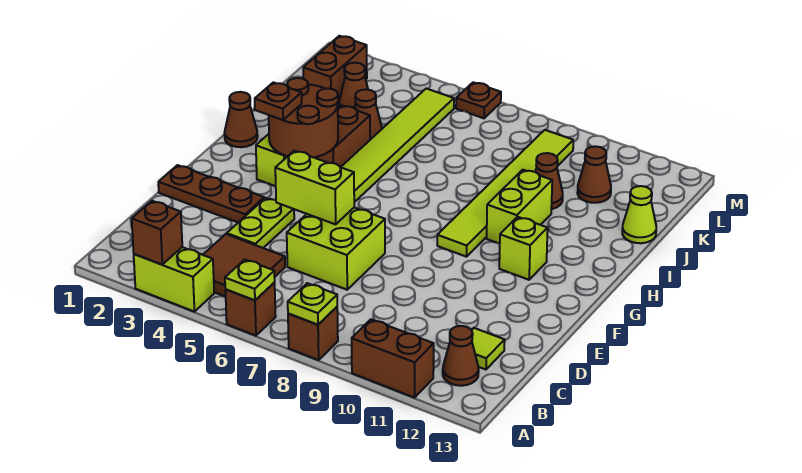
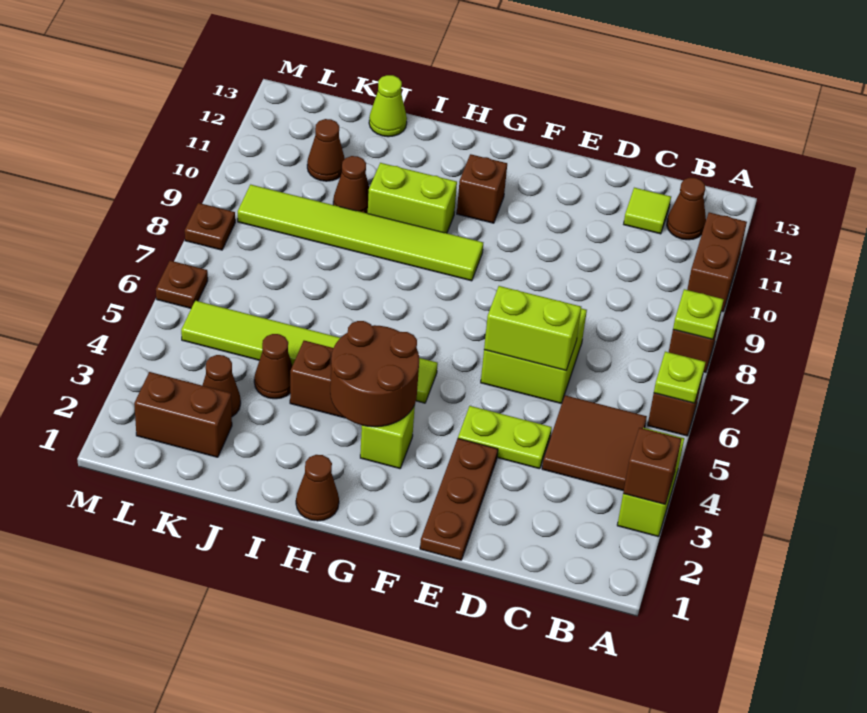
lime brick E5:E6 level 2 -> lime brick D6:E6 level 2
brown plate G3 level 3 -> brown plate M8 level 1
lime brick G11 level 1 -> brown brick G11 level 1

